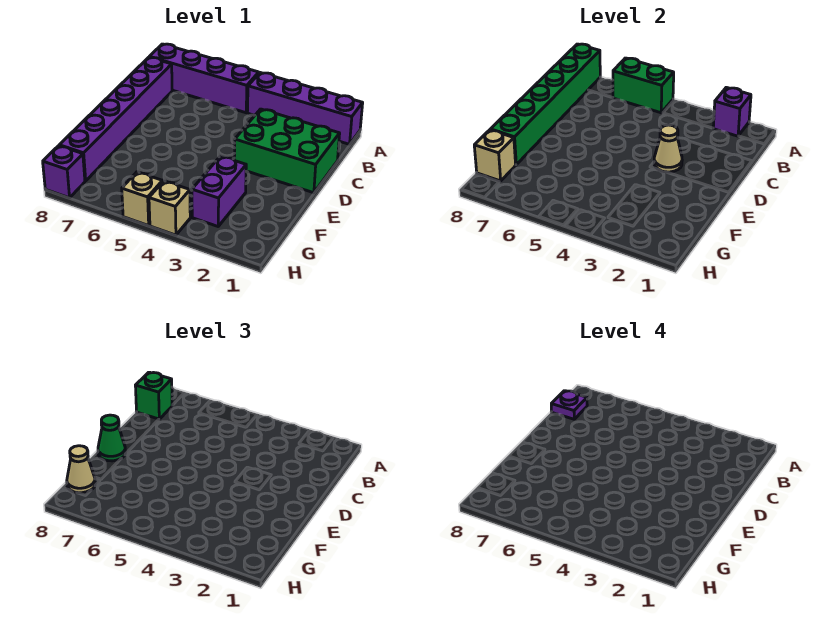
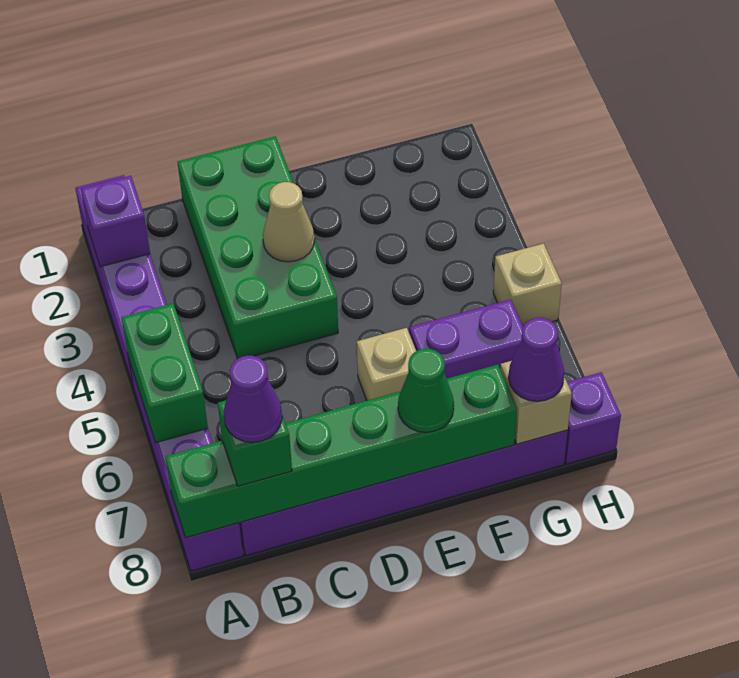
purple plate B8 level 4 -> purple cone B8 level 4
green brick C1:D3 level 1 -> green brick C1:D4 level 1
purple brick F3:G3 level 1 -> purple brick F6:G6 level 1
tan cone G8 level 3 -> purple cone G8 level 3
tan brick H4 level 1 -> tan brick E6 level 1

